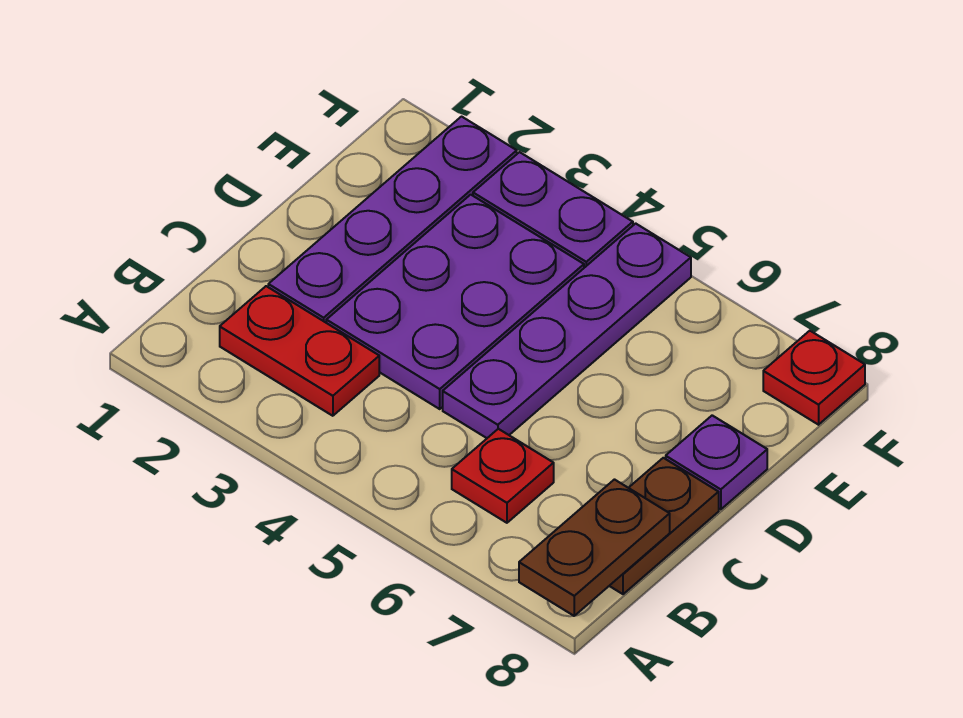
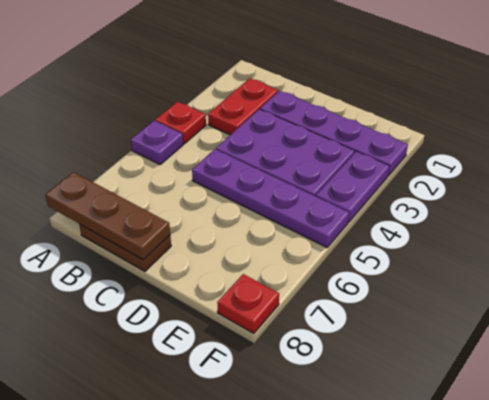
brown plate A8:B8 level 2 -> brown plate A8:C8 level 2
red plate B6 level 1 -> red plate A4 level 1
purple plate D8 level 1 -> purple plate A5 level 1

